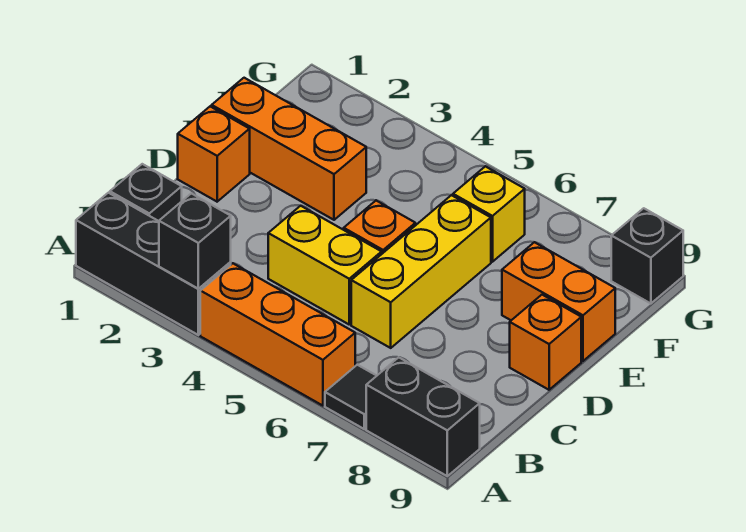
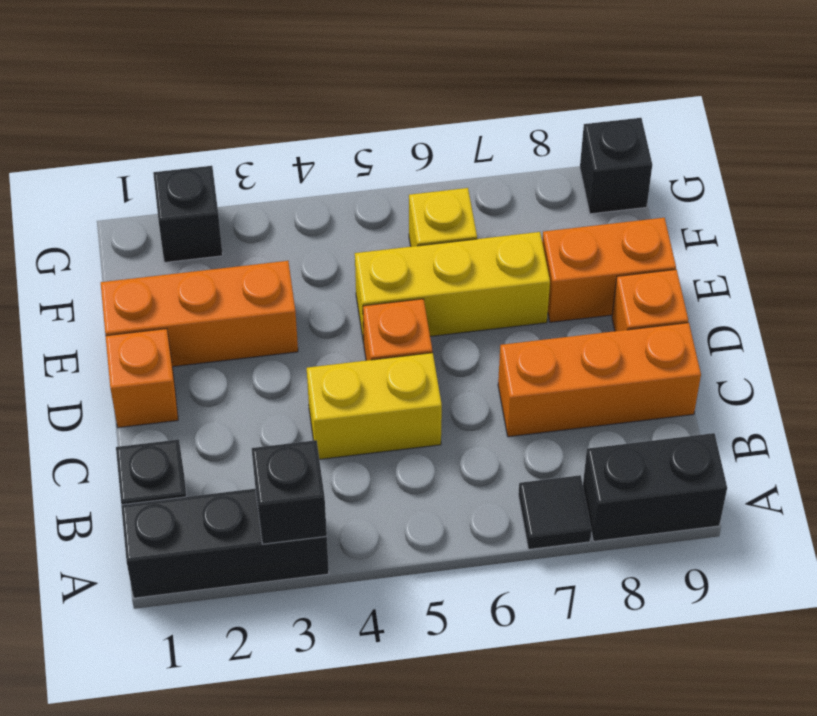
orange brick A4:A6 level 1 -> orange brick C7:C9 level 1
yellow brick C6:E6 level 1 -> yellow brick E5:E7 level 1
none -> black brick G2 level 1

